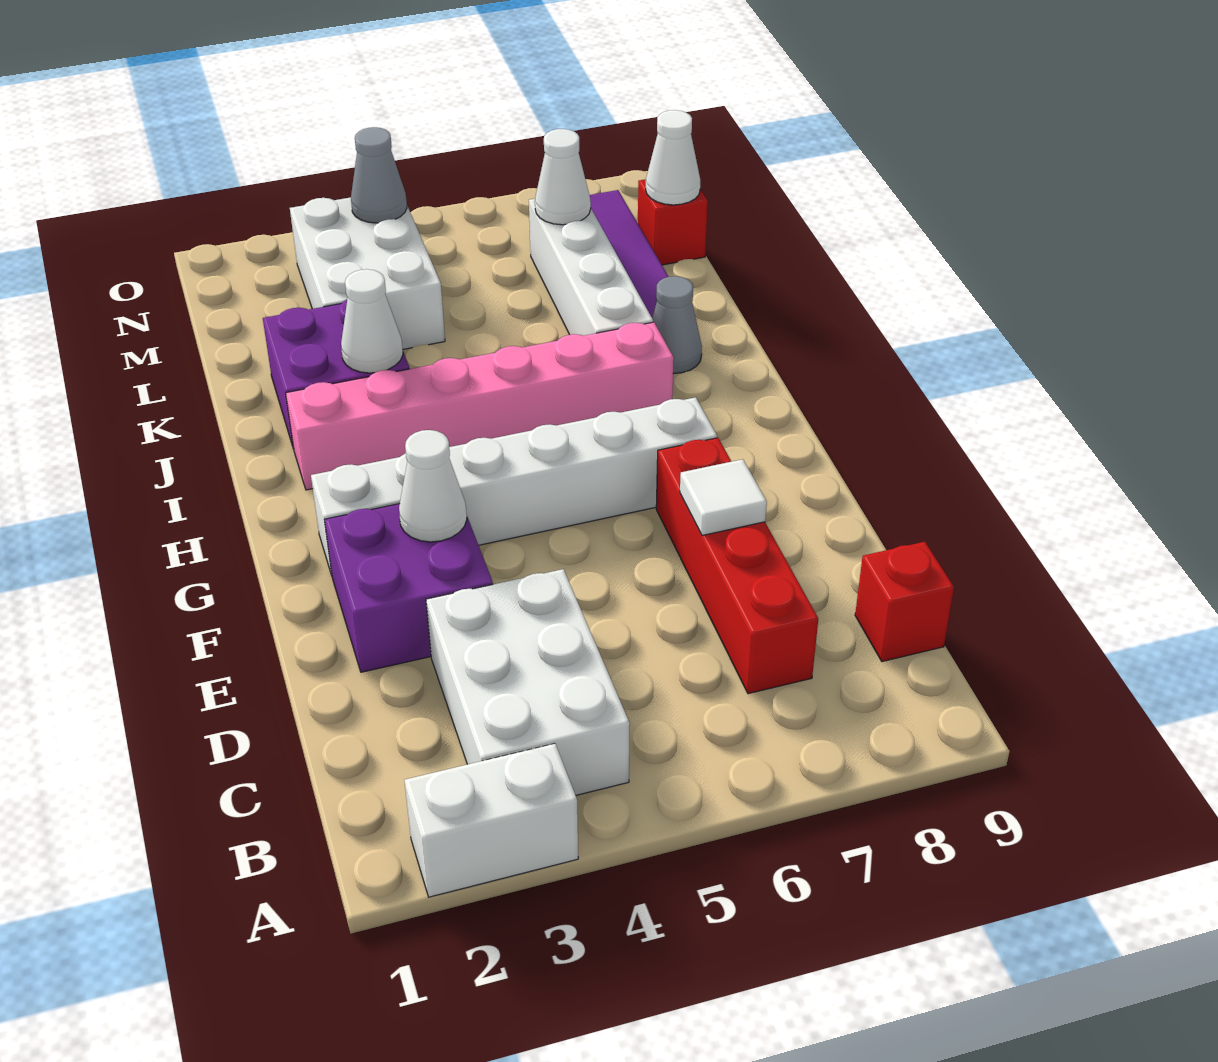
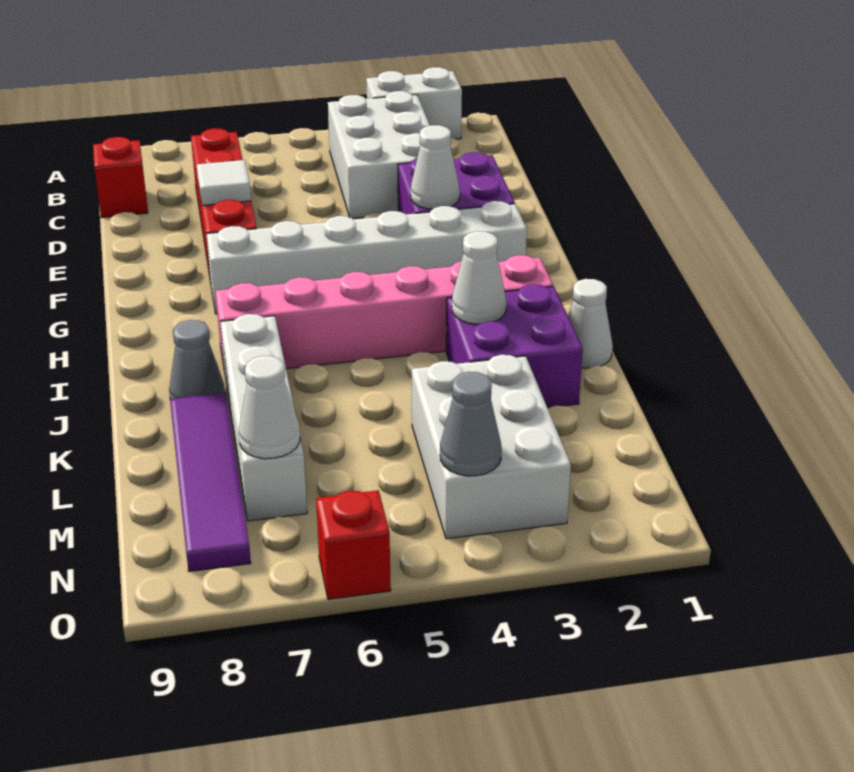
red brick M9 level 1 -> red brick O6 level 1
white cone M9 level 2 -> white cone J1 level 1

